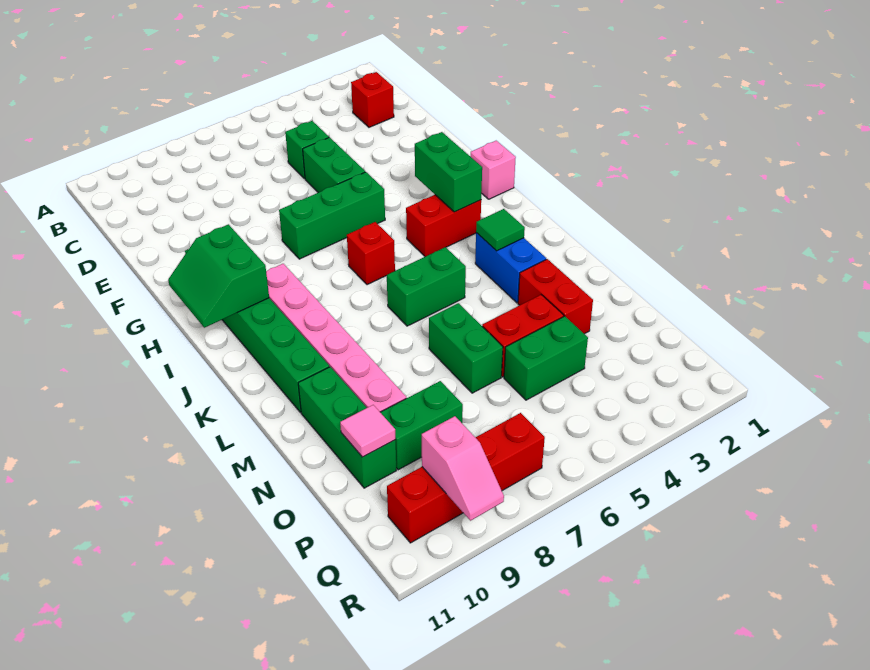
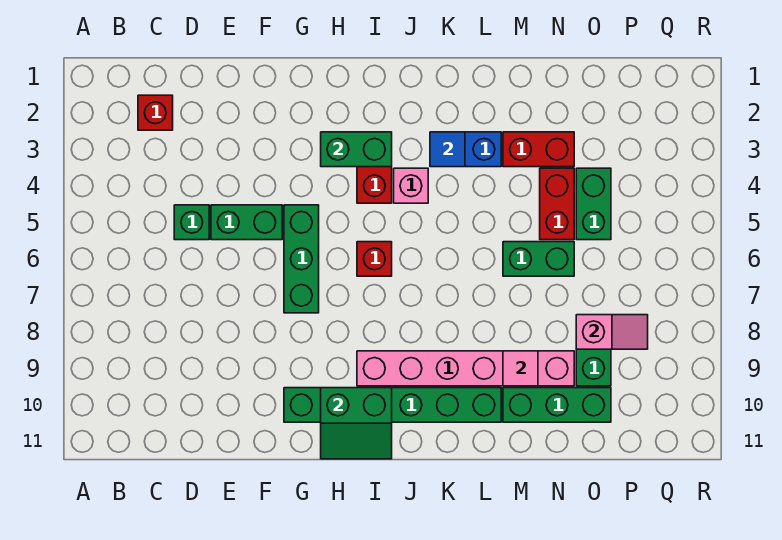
pink brick H1 level 1 -> pink brick J4 level 1
green tile K3 level 2 -> blue tile K3 level 2
green brick K5:K6 level 1 -> none
pink tile O10 level 2 -> pink tile M9 level 2
red brick Q7:Q10 level 1 -> none
pink slope Q9:R9 level 2 top Q -> pink slope O8:P8 level 2 top O

